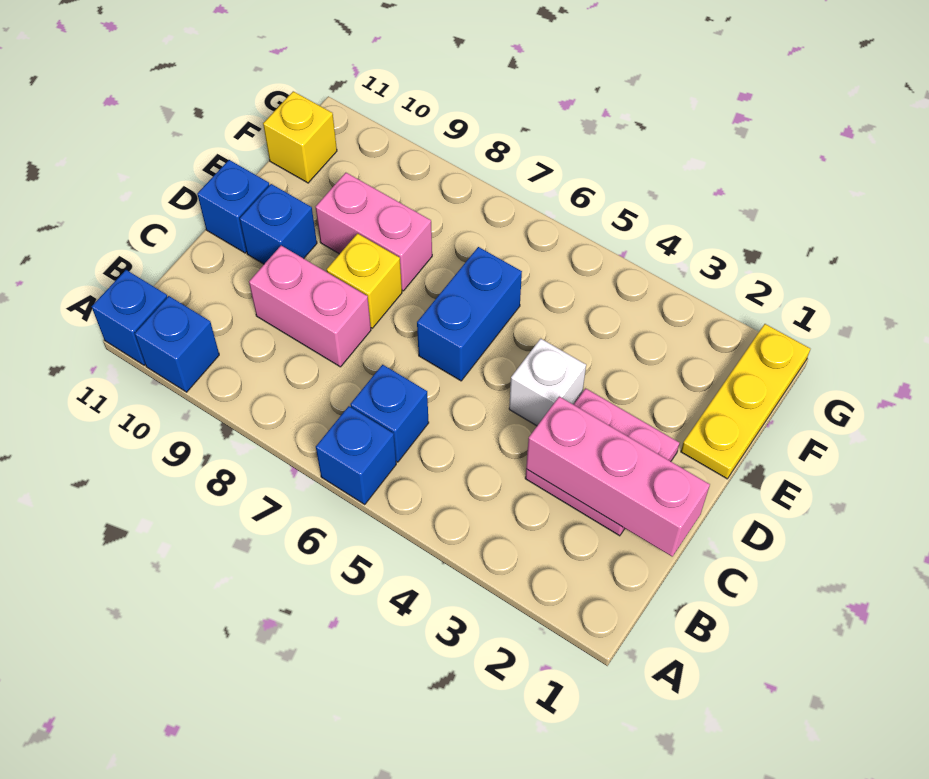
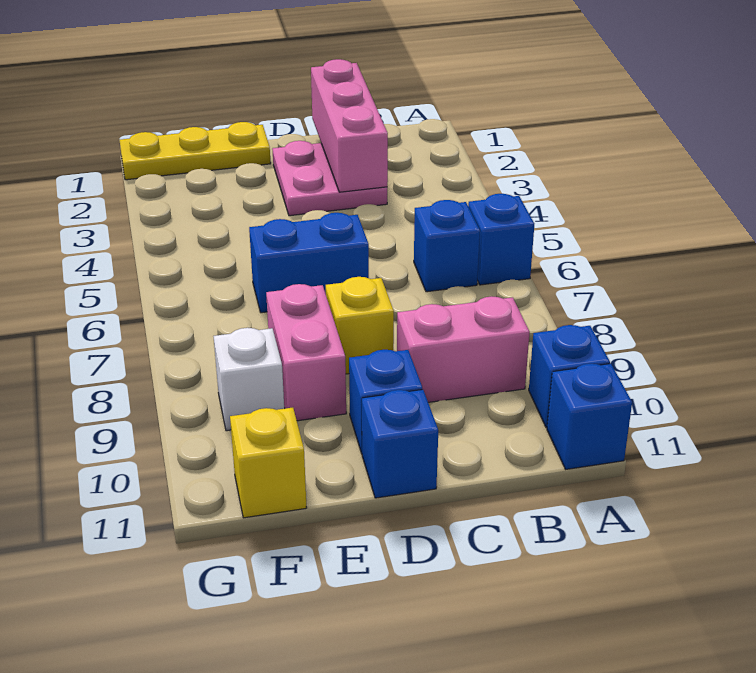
pink brick C8:C9 level 1 -> pink brick B9:C9 level 1
white brick D4 level 1 -> white brick F9 level 1

